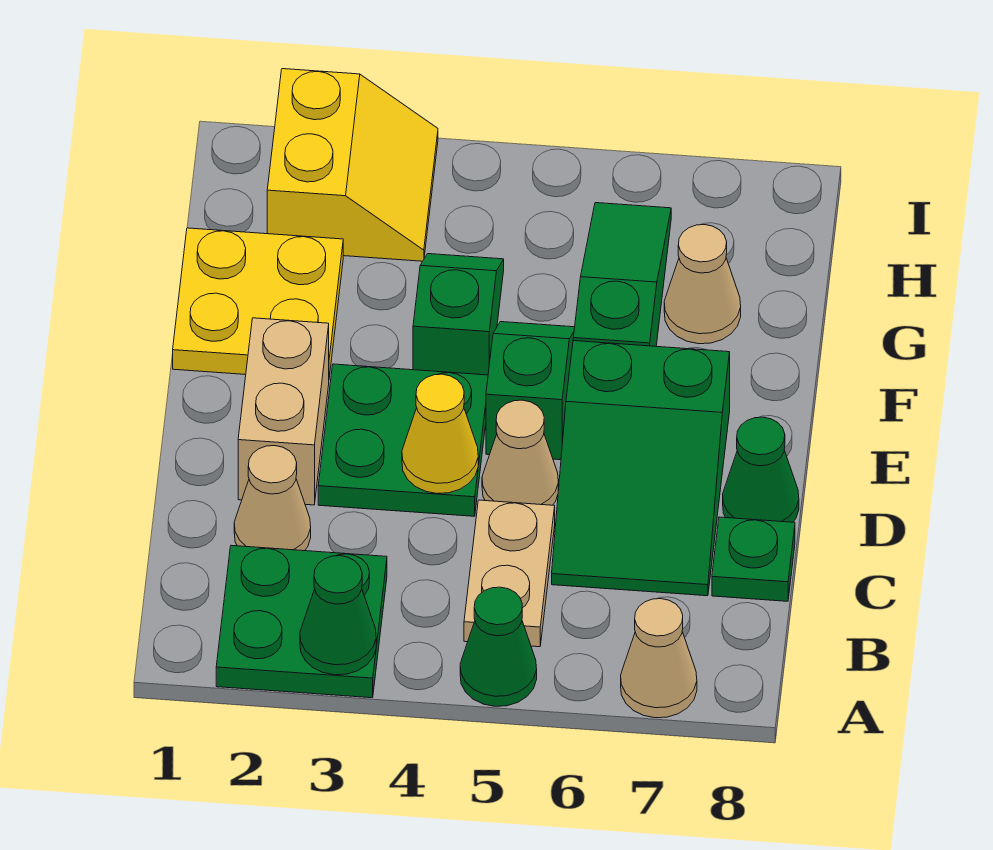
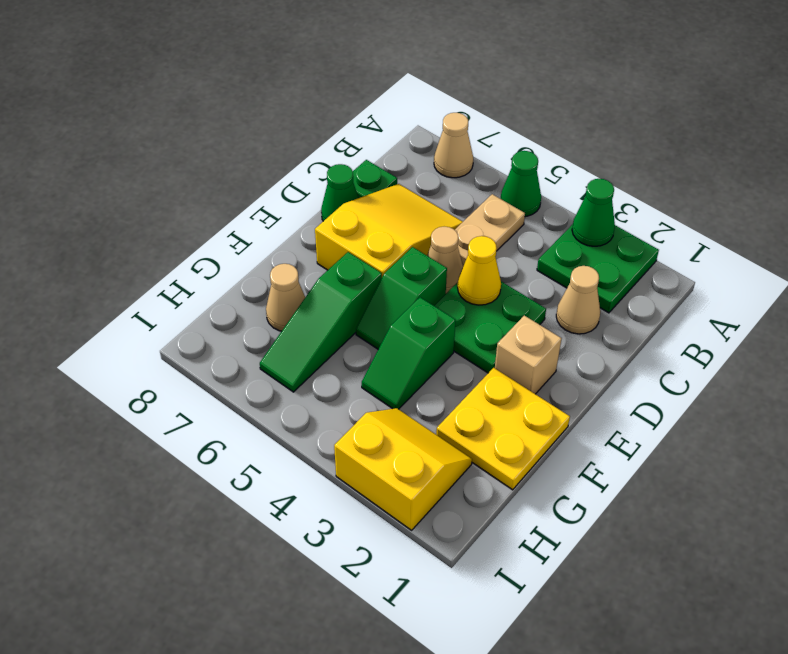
green slope C6:E7 level 1 top E -> yellow slope C6:E7 level 1 top E
tan brick D2:E2 level 1 -> tan brick E2 level 1
yellow slope H2:I3 level 1 top 2 -> yellow slope H2:I3 level 1 top I

